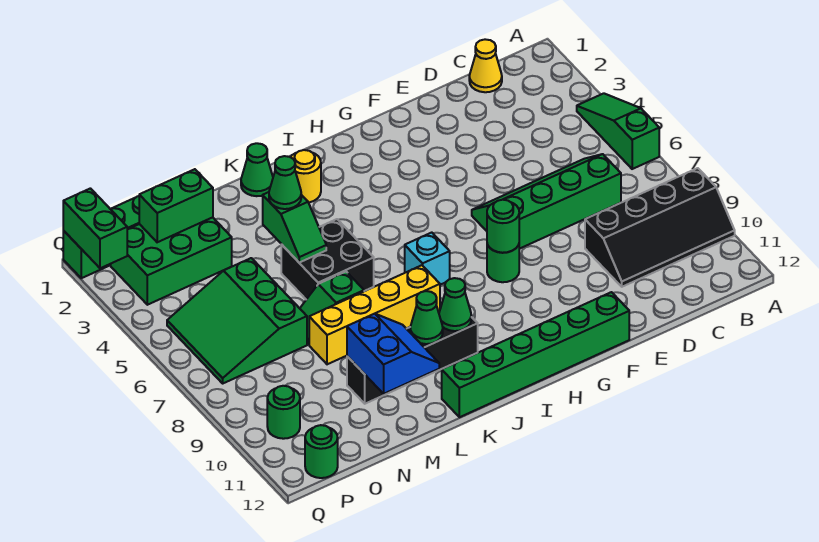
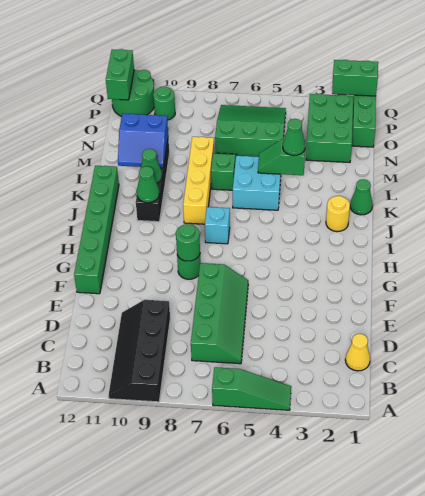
black brick K5:L6 level 1 -> cyan brick K5:L6 level 1
green brick N2:O2 level 2 -> green brick P12:Q12 level 2
green round brick P12 level 1 -> green round brick P11:Q12 level 1

